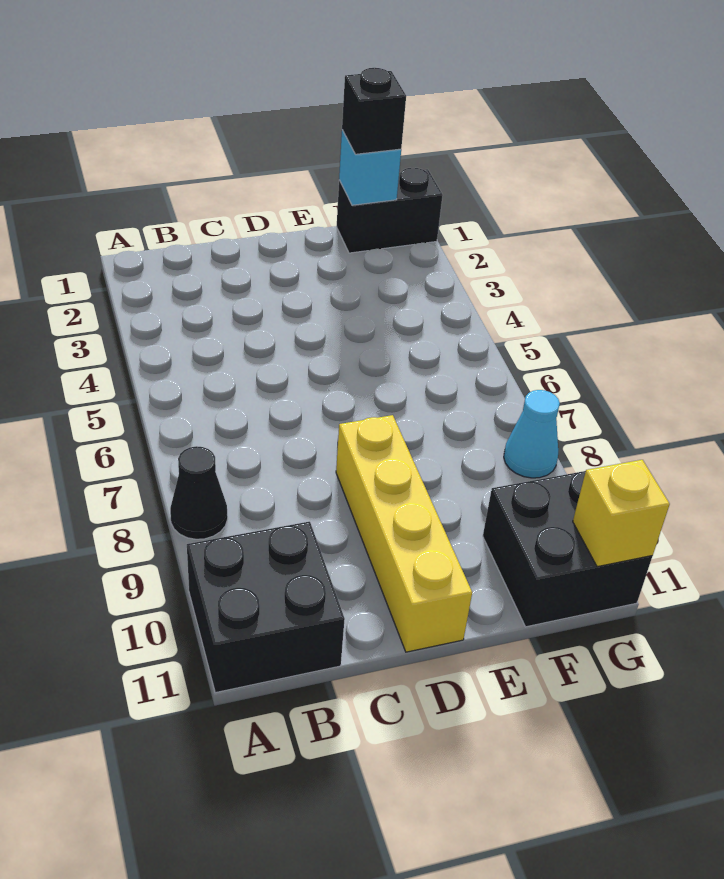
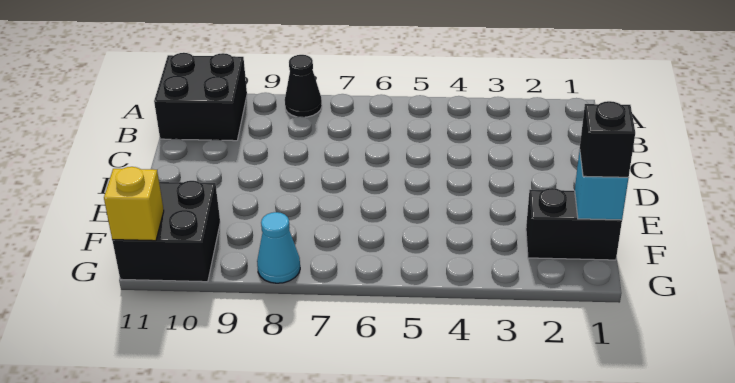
yellow brick D8:D11 level 1 -> none
black brick F1:G1 level 1 -> black brick F1:F2 level 1

